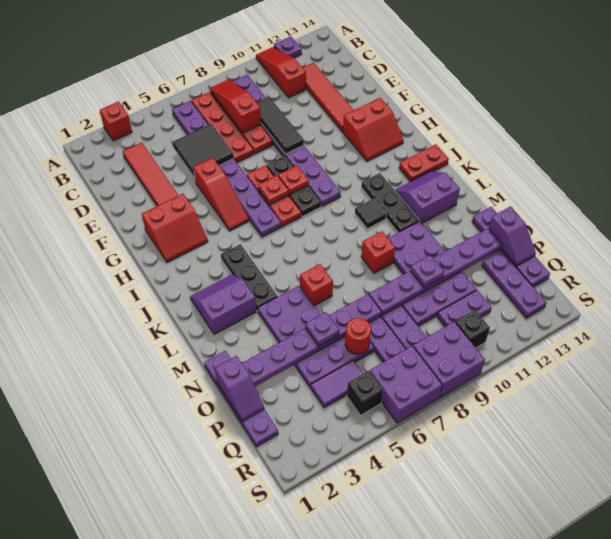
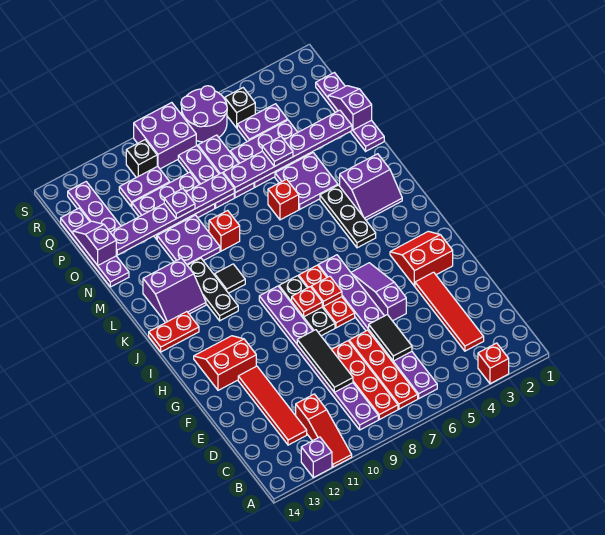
purple plate A12 level 1 -> purple brick A12 level 1
red slope B8:D8 level 2 top D -> none
black tile D5:E6 level 2 -> black tile D6:E6 level 2
red slope F5:H5 level 1 top F -> purple slope F5:H5 level 1 top F
red round brick P6 level 2 -> none
purple tile Q4:Q5 level 1 -> purple plate Q4:Q5 level 1
purple brick R6:S7 level 1 -> purple round brick R6:S7 level 1

